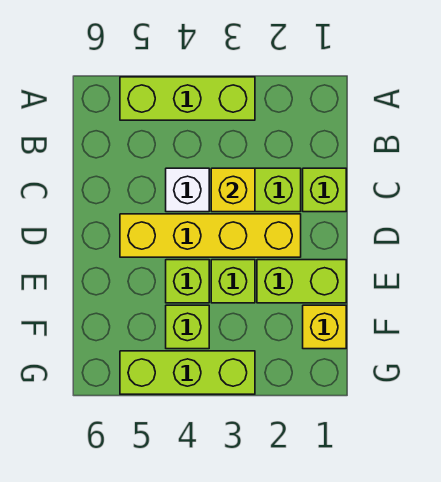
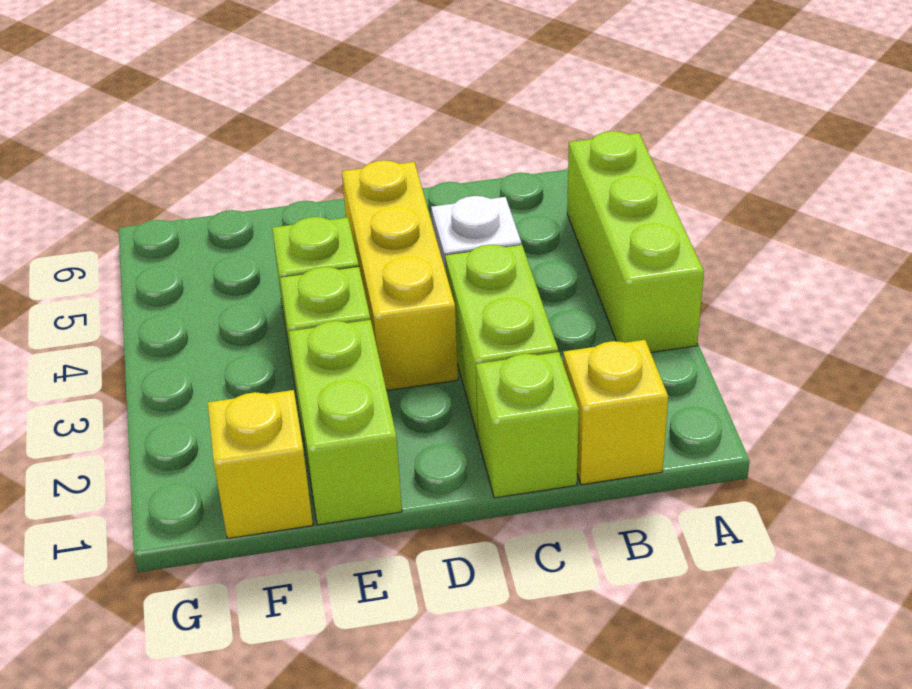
yellow brick C3 level 2 -> yellow brick B1 level 1
yellow brick D2:D5 level 1 -> yellow brick D3:D5 level 1
lime brick F4 level 1 -> none
lime brick G3:G5 level 1 -> none

